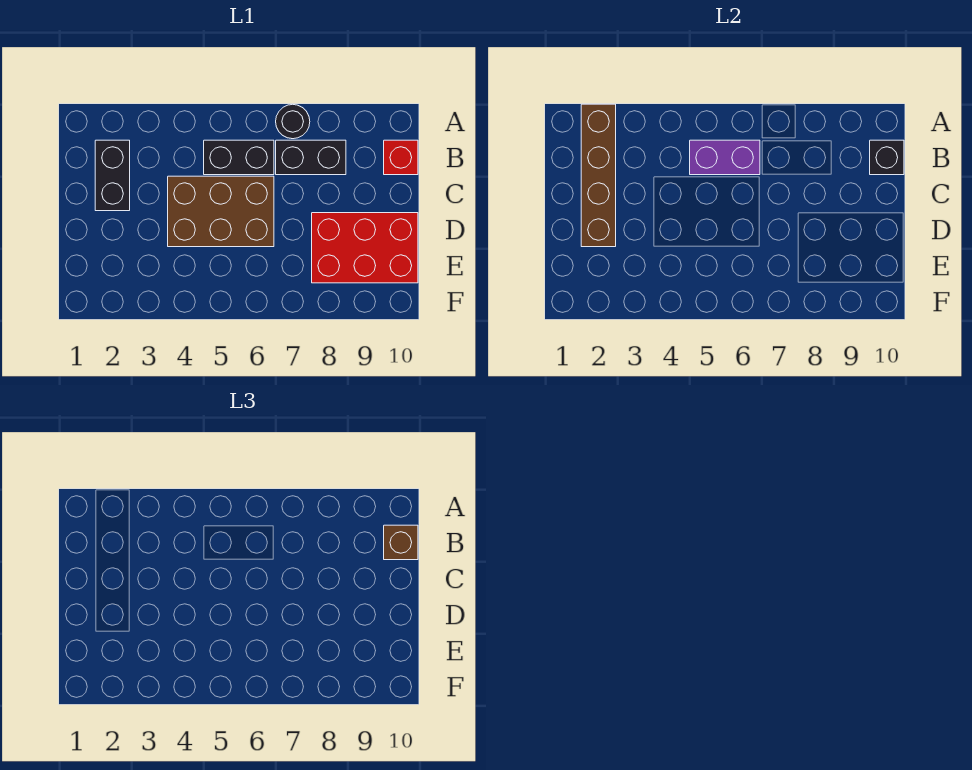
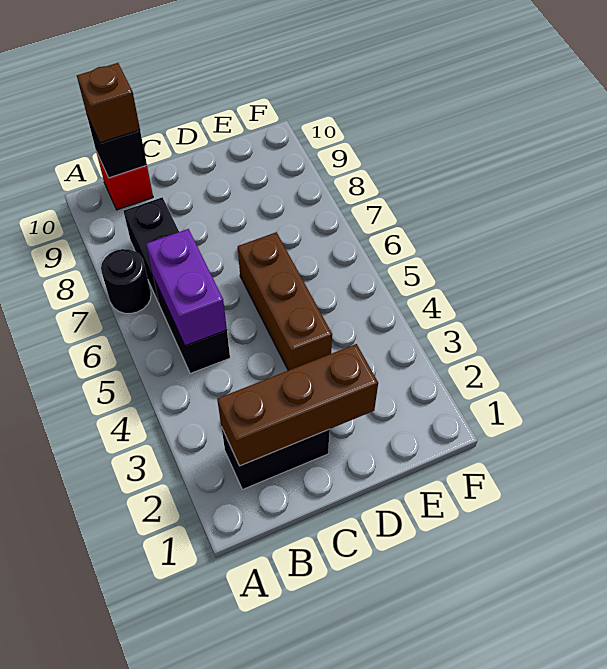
brown brick A2:D2 level 2 -> brown brick B2:D2 level 2
brown brick C4:D6 level 1 -> brown brick D4:D6 level 1
red brick D8:E10 level 1 -> none

